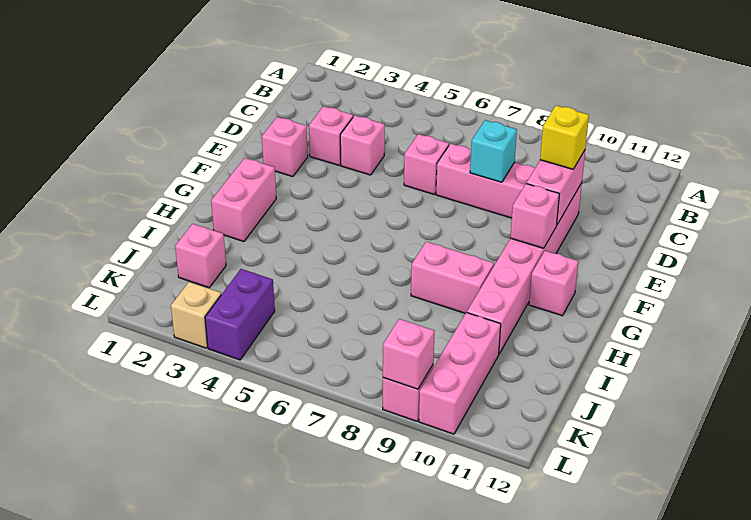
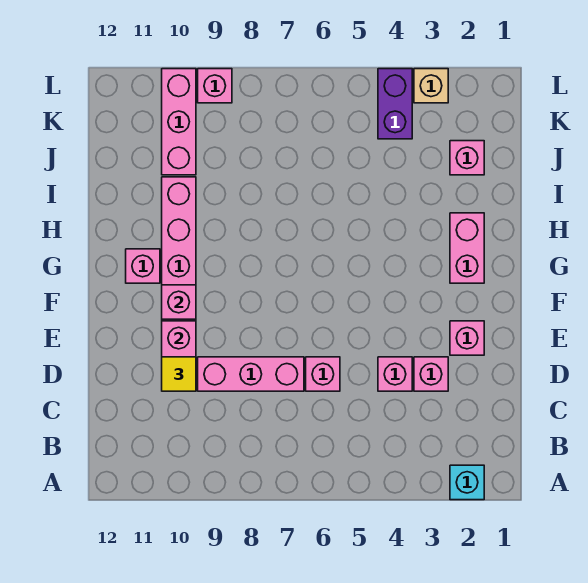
cyan brick D8 level 2 -> cyan brick A2 level 1
yellow brick D10 level 3 -> yellow tile D10 level 3
pink brick H8:H9 level 1 -> none
pink brick L9 level 2 -> none

